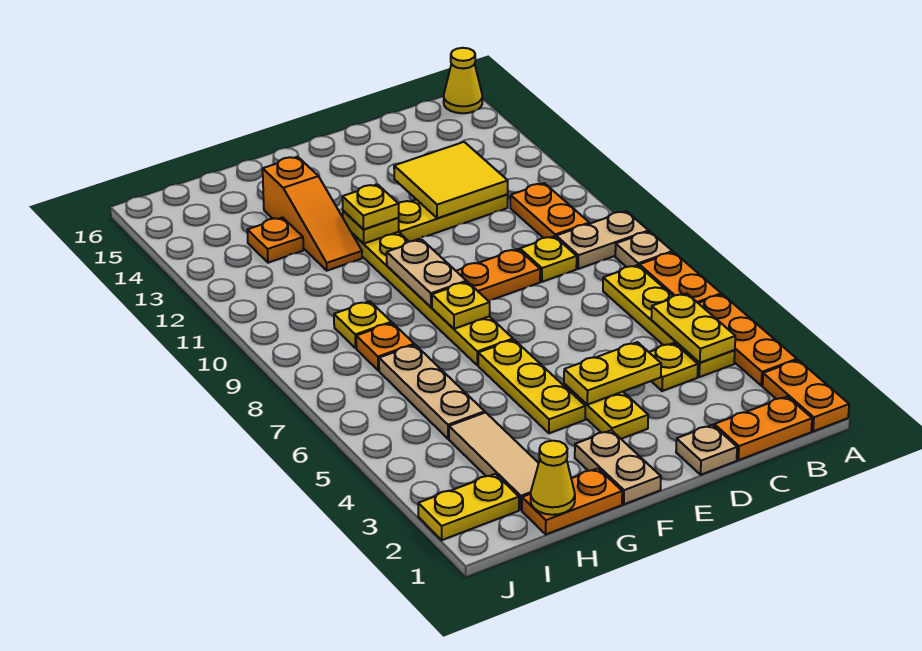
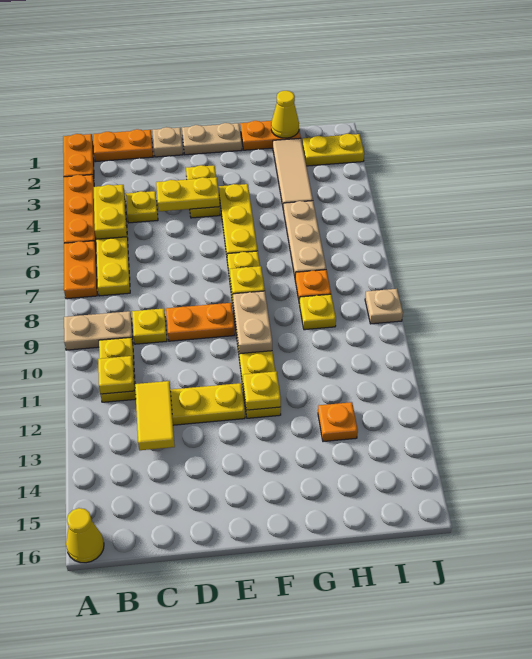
tan plate A8 level 1 -> tan plate J9 level 1
orange plate B10:B11 level 1 -> yellow plate B10:B11 level 1
yellow tile C12:D13 level 2 -> yellow tile C12:C13 level 2
tan plate F1:F2 level 1 -> tan plate E1:F1 level 1
yellow plate F12 level 3 -> yellow plate B11 level 2
orange slope G12:G14 level 1 top 14 -> none

